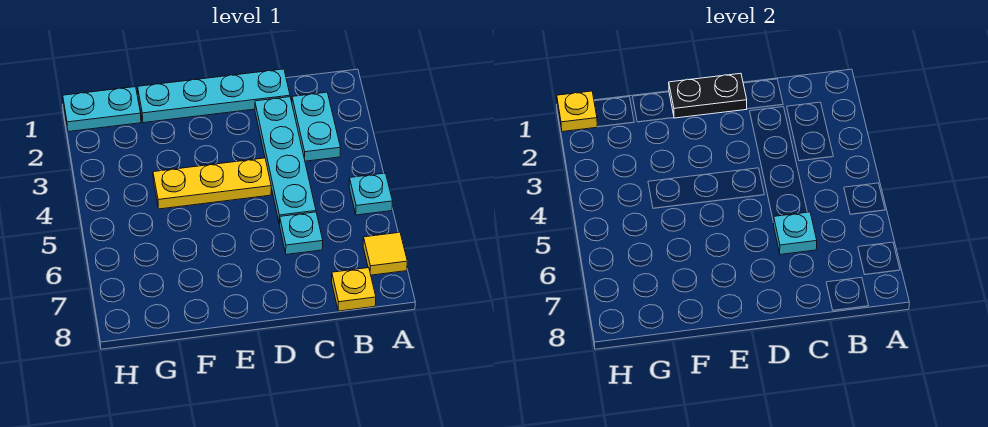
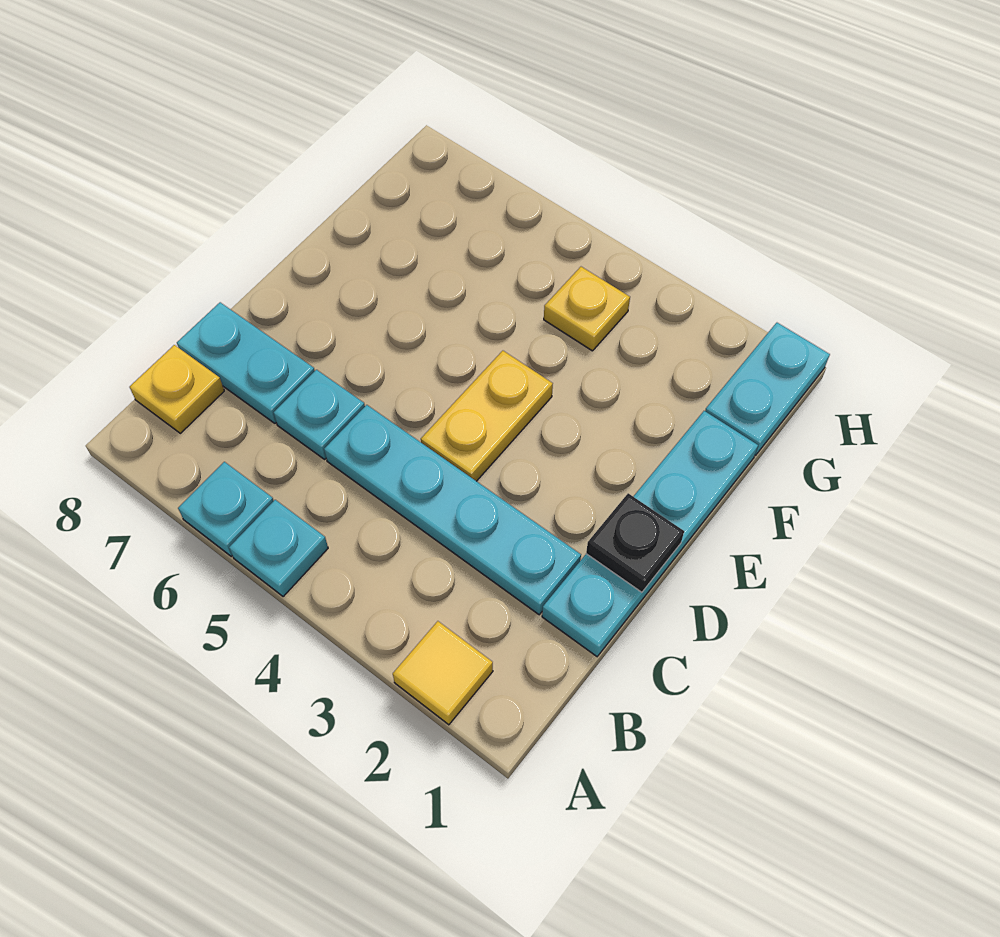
yellow tile A7 level 1 -> yellow tile A2 level 1
cyan plate B2:B3 level 1 -> cyan plate C7:C8 level 1
cyan plate C6 level 2 -> cyan plate A6 level 1
black plate D1:E1 level 2 -> black plate D1 level 2
yellow plate D4:F4 level 1 -> yellow plate D4:E4 level 1
yellow plate H1 level 2 -> yellow plate G4 level 1

